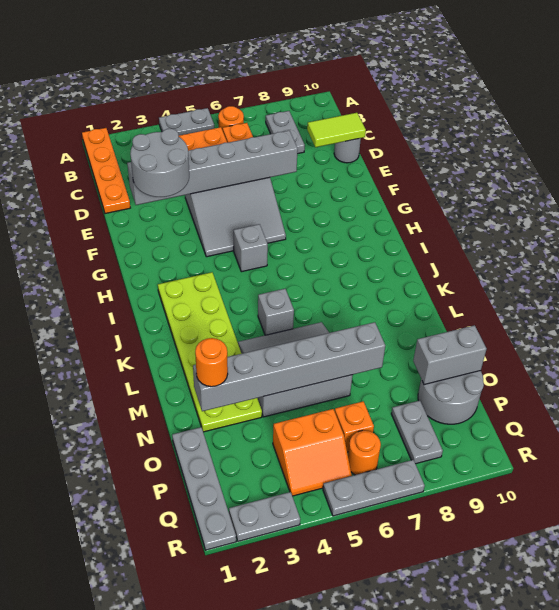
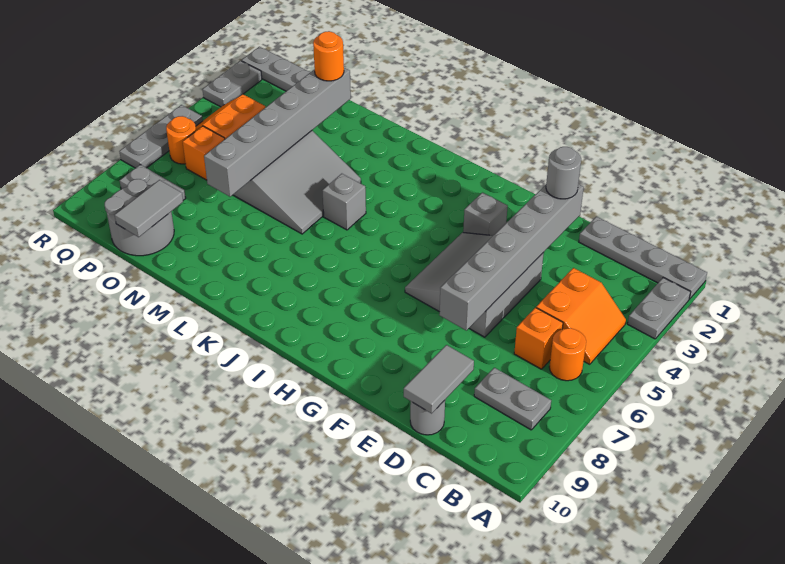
orange plate A1:D1 level 1 -> grey plate A1:D1 level 1
grey plate A4:A5 level 1 -> grey plate A2:A3 level 1
lime tile D9:D10 level 2 -> grey tile D9:D10 level 2
grey round brick E2:F3 level 3 -> grey round brick E2 level 3
grey brick H5 level 1 -> grey brick G3 level 1
lime plate I2:N3 level 1 -> none
grey brick O9:O10 level 2 -> grey tile O9:O10 level 2

